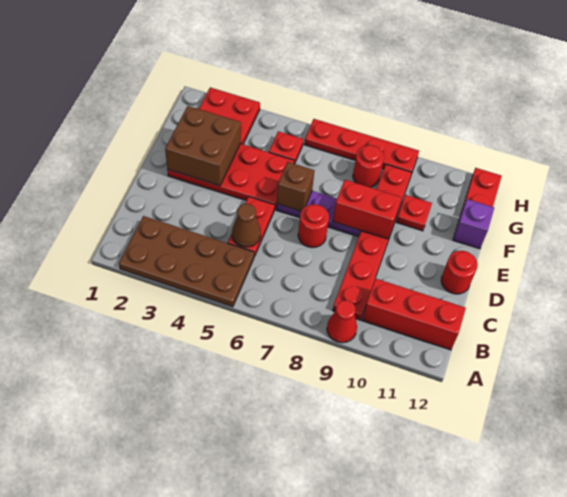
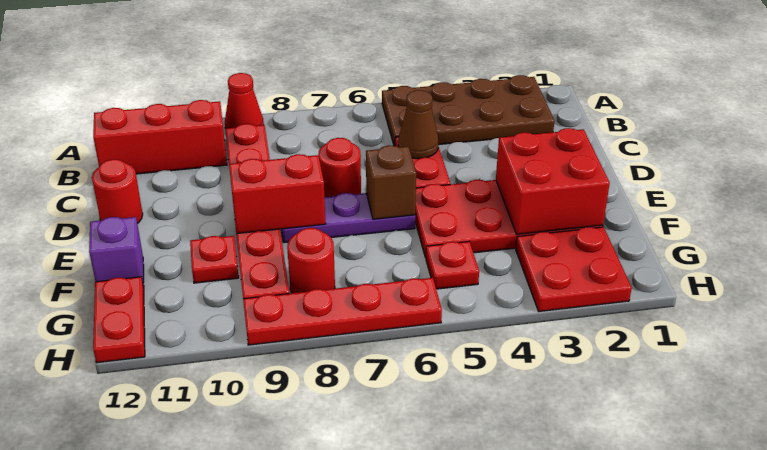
brown brick E2:F3 level 2 -> red brick E2:F3 level 2

